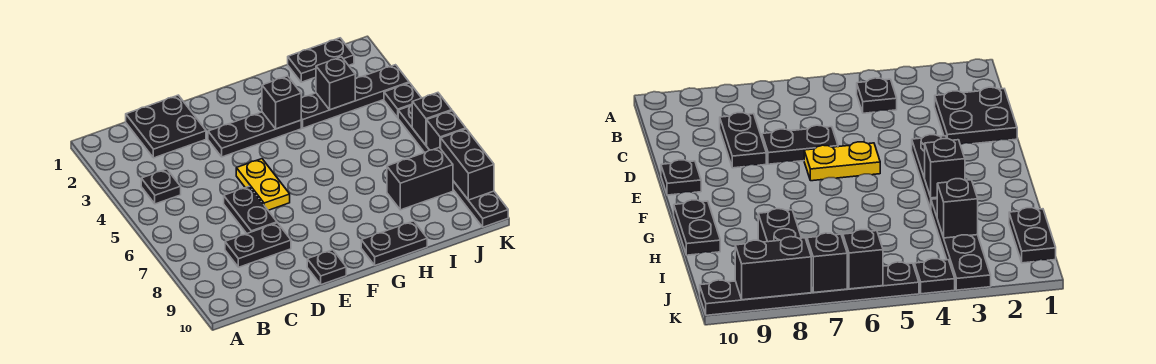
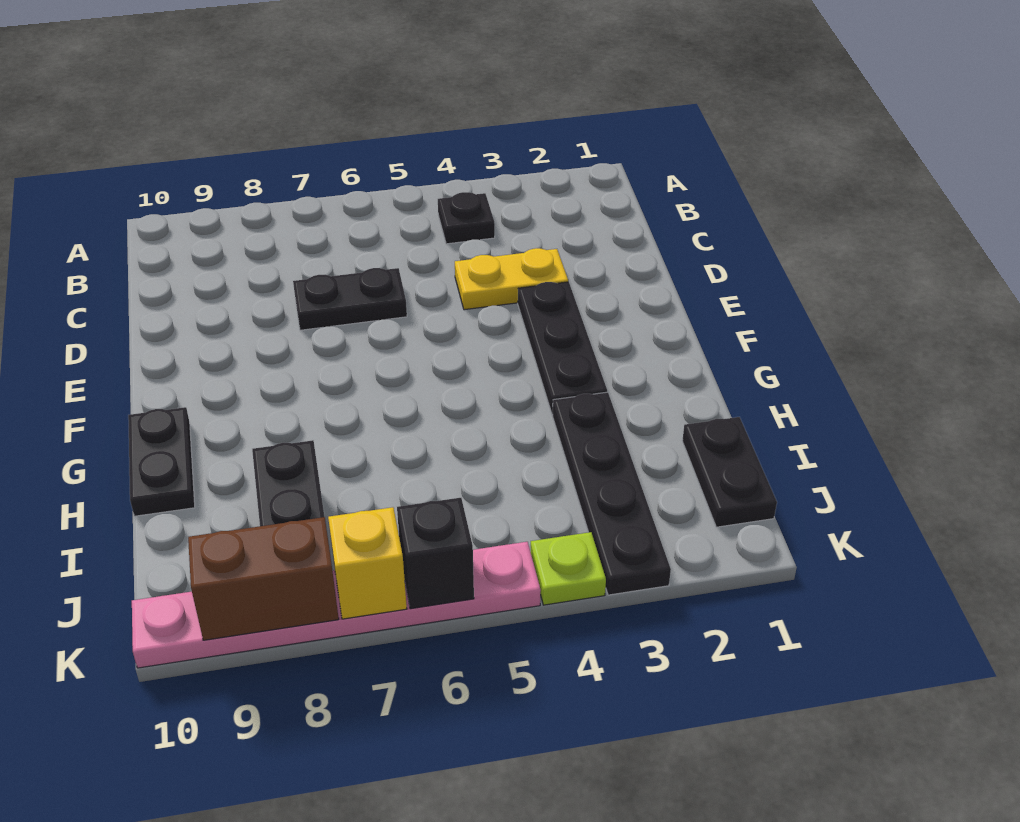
black plate C1:D2 level 1 -> none
black plate C8:D8 level 1 -> none
yellow plate E5:E6 level 1 -> yellow plate D3:D4 level 1
black plate E10 level 1 -> none
black brick G3 level 2 -> none
black brick I3 level 2 -> none
black plate K4 level 1 -> lime plate K4 level 1
black plate K5:K10 level 1 -> pink plate K5:K10 level 1
black brick K7 level 2 -> yellow brick K7 level 2
black brick K8:K9 level 2 -> brown brick K8:K9 level 2

